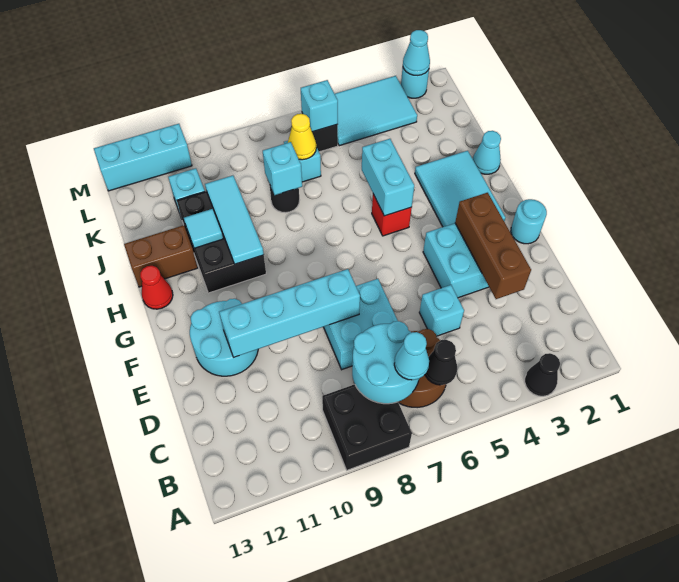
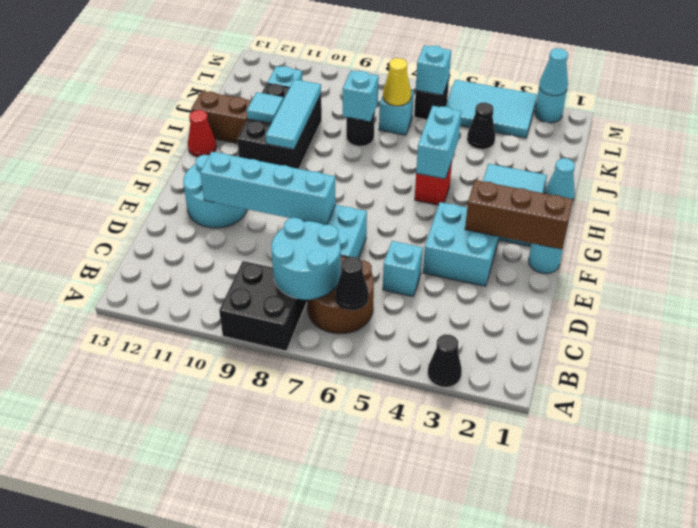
cyan cone B7 level 3 -> none
brown brick D3:F3 level 2 -> brown brick F1:F3 level 2
none -> black cone K4 level 1
cyan brick M11:M13 level 1 -> none

